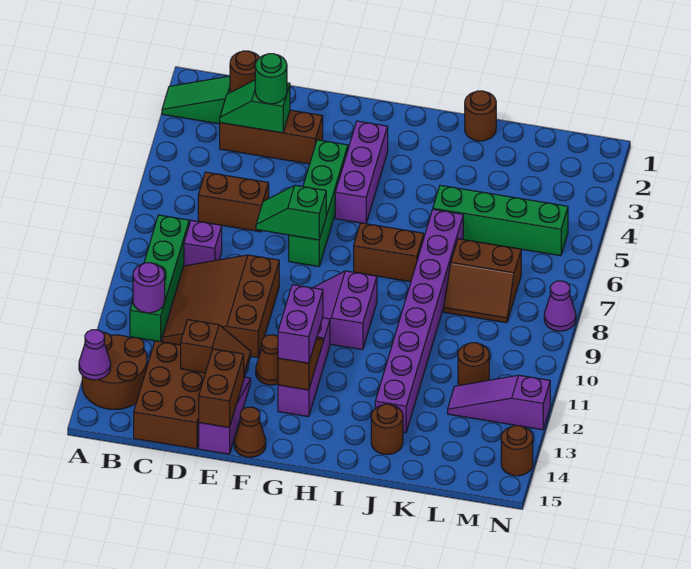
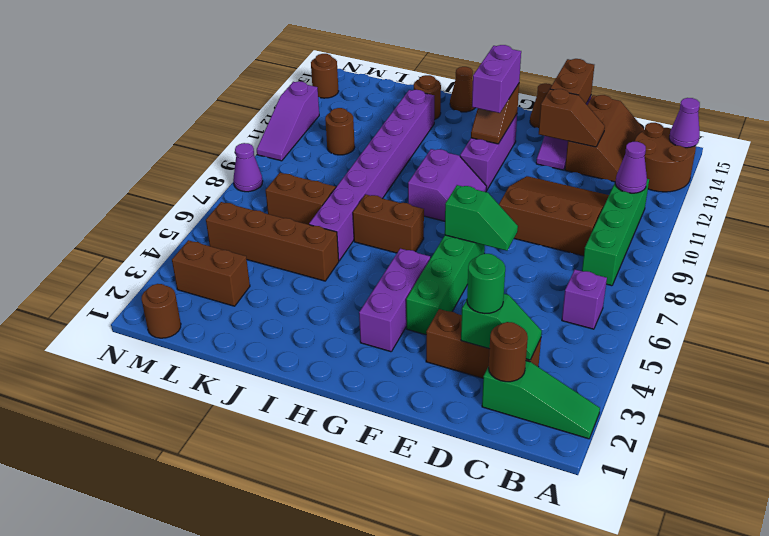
purple round brick B11 level 2 -> purple cone B11 level 2
brown brick C6:D6 level 1 -> brown brick L3:M3 level 1
purple brick C8 level 1 -> purple brick B6 level 1
brown slope C9:E11 level 1 top E -> brown slope C9:E11 level 1 top 9
brown brick C13:D15 level 1 -> brown slope C13:D15 level 1 top D
brown slope D13:E13 level 2 top D -> brown slope D13:E13 level 2 top E
brown cone F12 level 1 -> brown cone I15 level 1
brown round brick J1 level 1 -> brown round brick M1 level 1
green brick J5:M5 level 1 -> brown brick J5:M5 level 1
purple slope L12:N12 level 1 top N -> purple slope N10:N12 level 1 top 12

